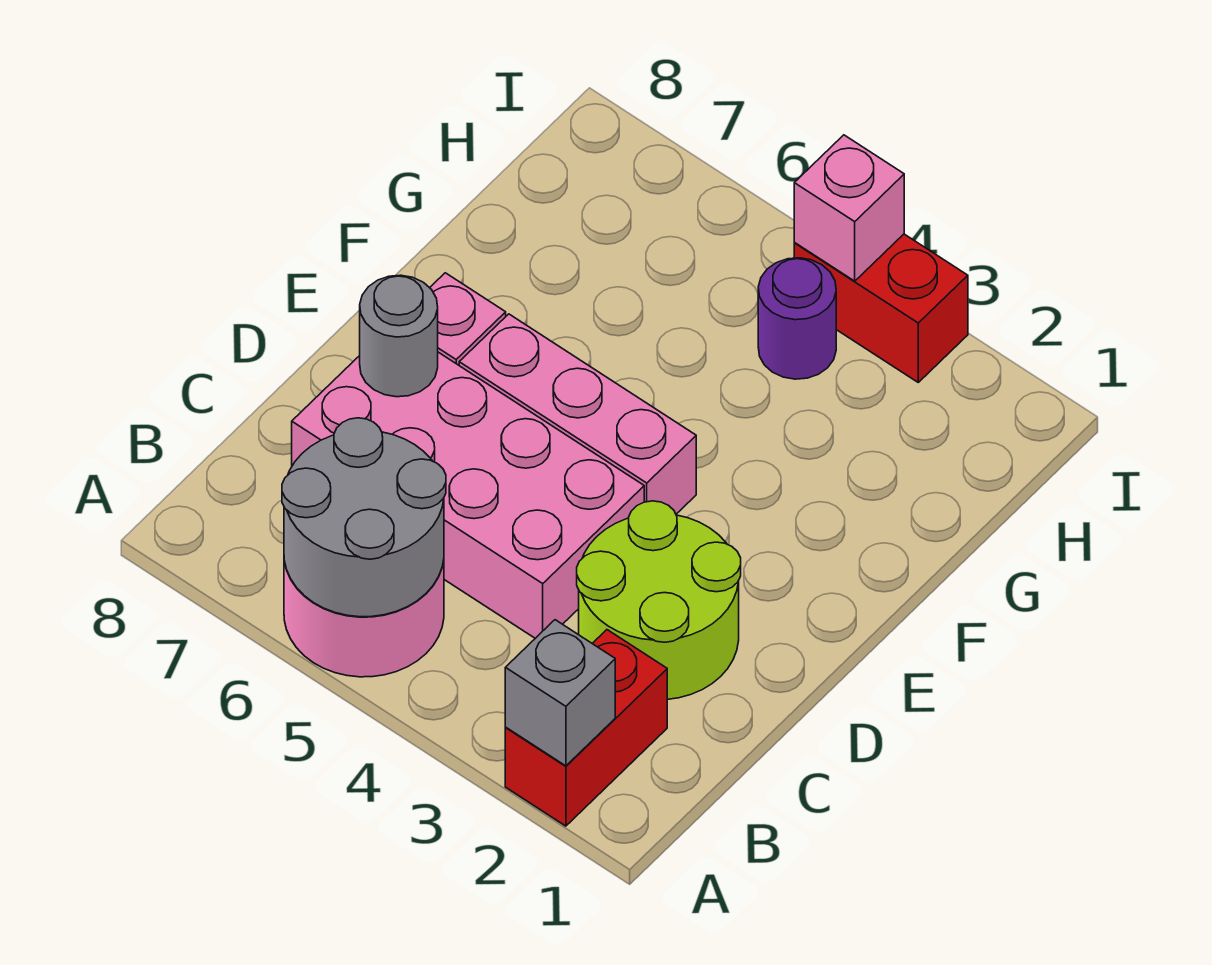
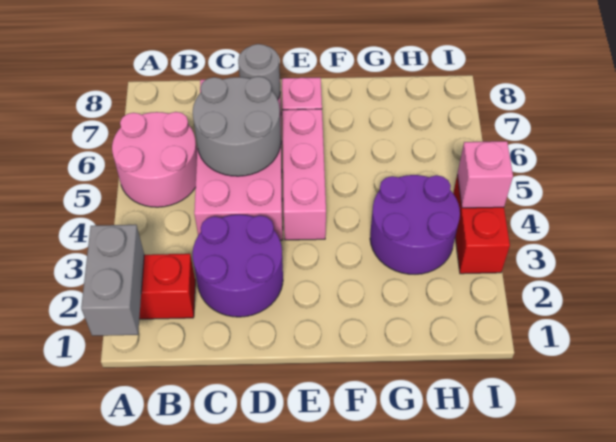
grey brick A2 level 2 -> grey brick A1:A2 level 2
grey round brick A5:B6 level 2 -> grey round brick C5:D6 level 2
lime round brick C2:D3 level 1 -> purple round brick C2:D3 level 1
purple round brick H4 level 1 -> purple round brick G3:H4 level 1

